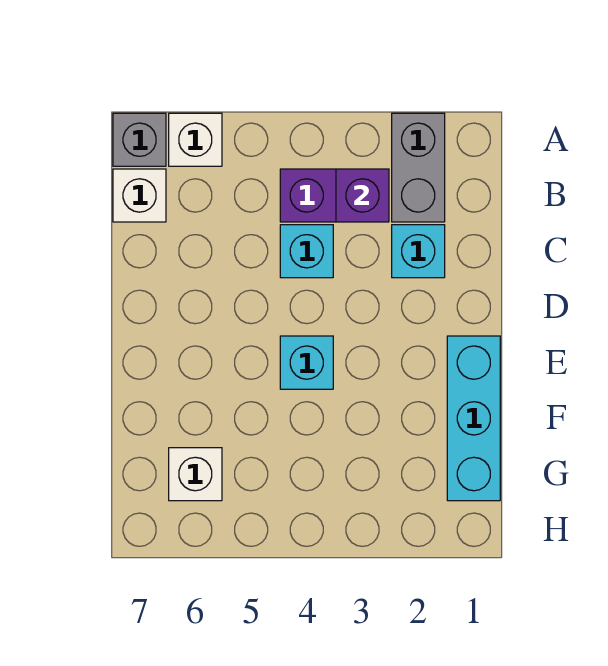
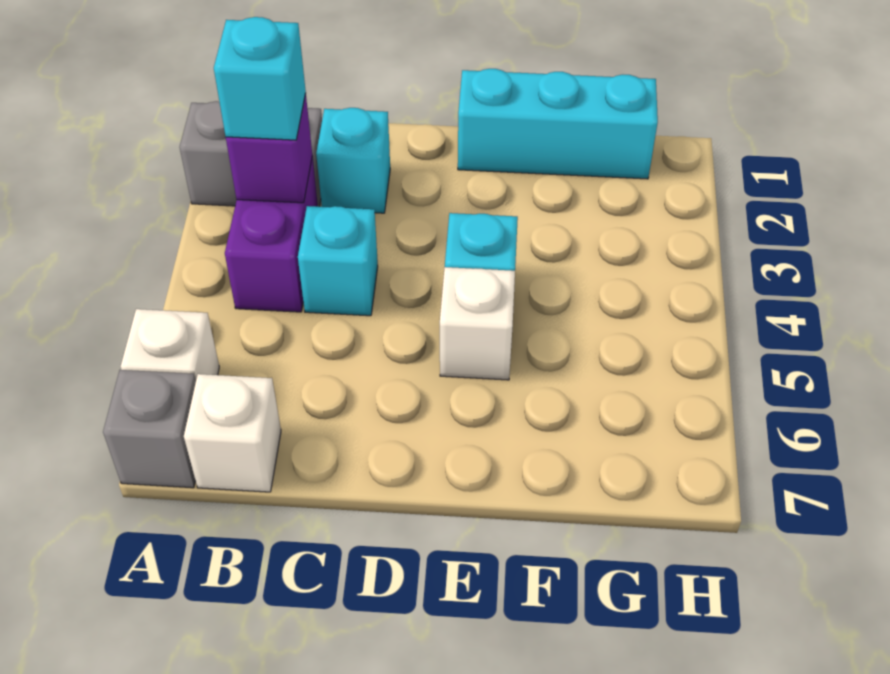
none -> cyan brick B3 level 3
white brick G6 level 1 -> white brick E5 level 1

